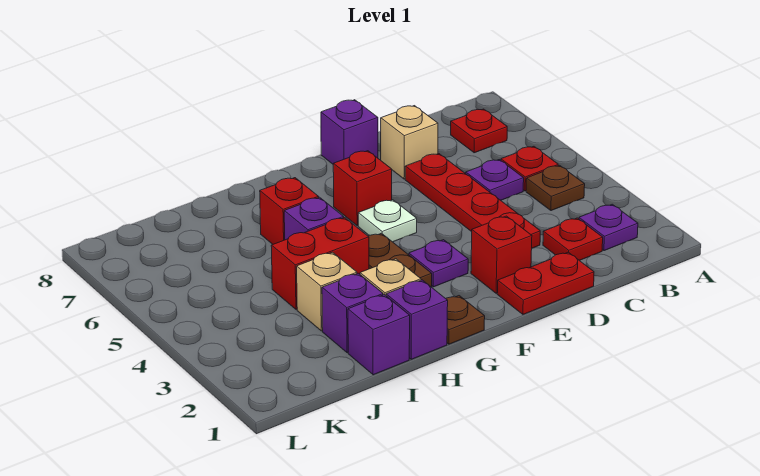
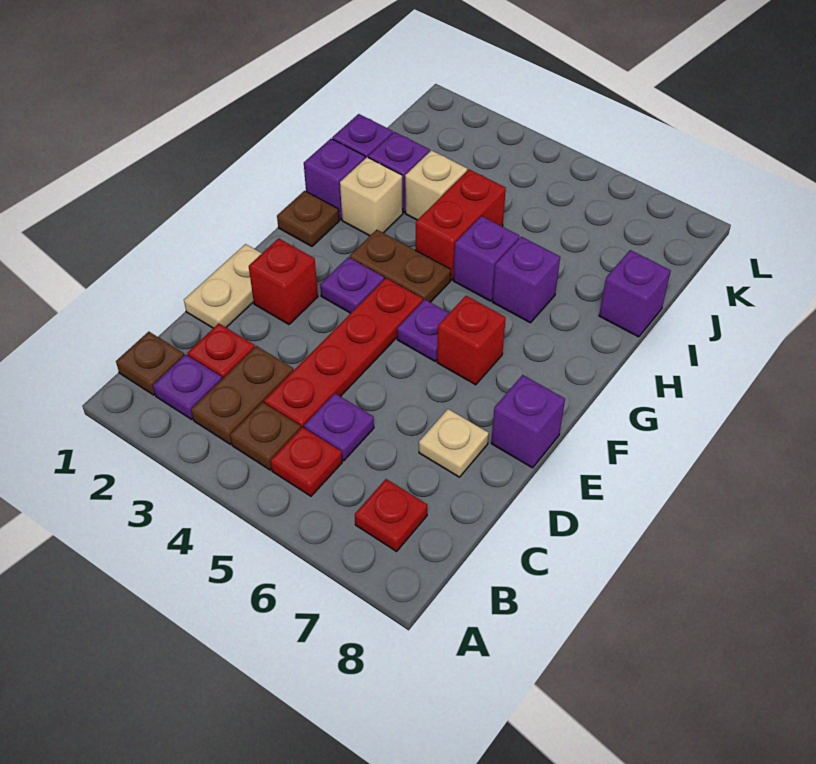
none -> brown plate B1 level 1
none -> brown plate B3:C3 level 1
red plate D1:E1 level 1 -> tan plate D1:E1 level 1
red plate D3:D6 level 1 -> red plate C4:F4 level 1
tan brick D7 level 1 -> tan plate D7 level 1
white plate F5 level 1 -> purple plate F5 level 1
red brick H6 level 1 -> purple brick H6 level 1
none -> purple brick I8 level 1

